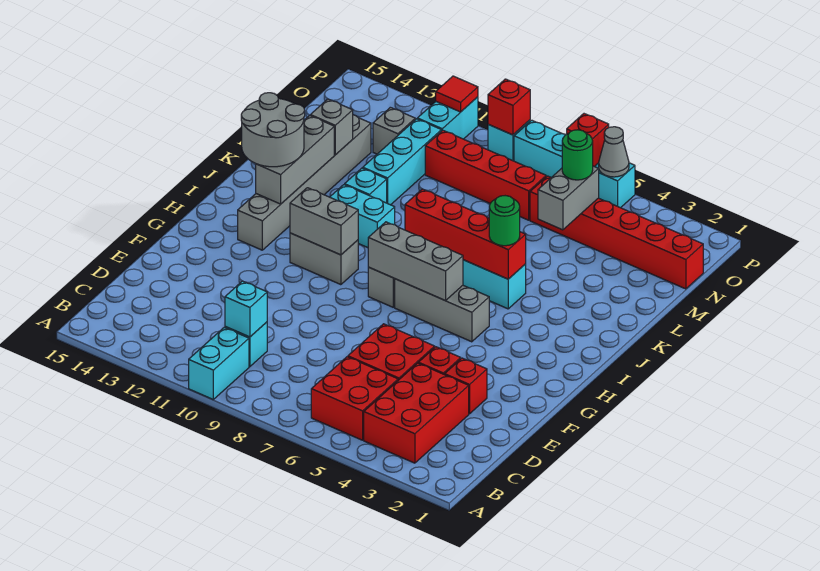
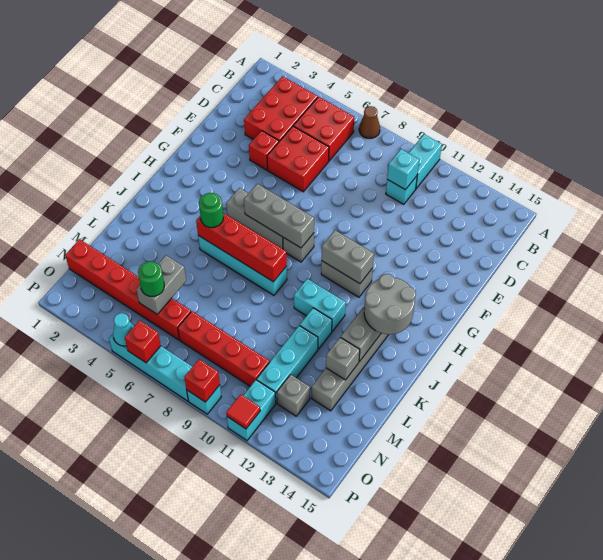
none -> brown cone A7 level 1
red brick E3 level 1 -> none
grey cone P5 level 2 -> cyan cone P5 level 2

